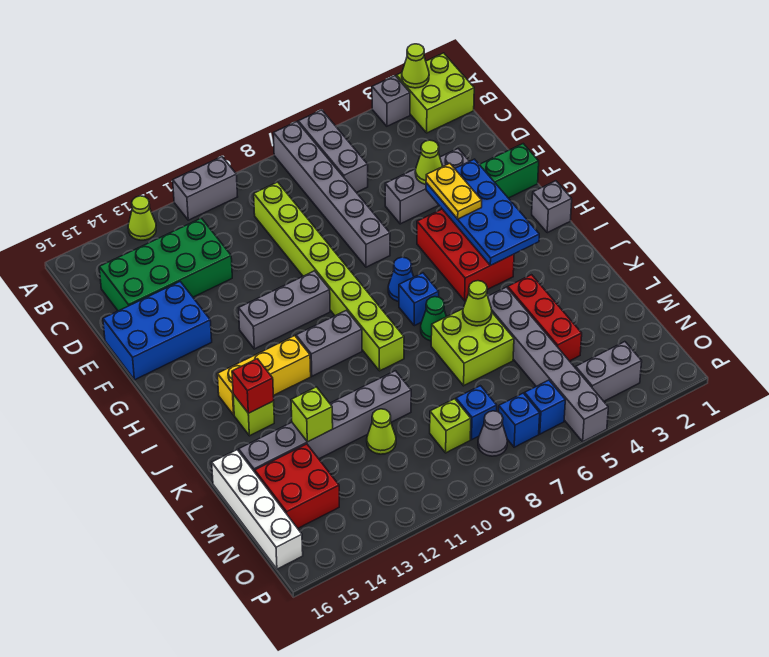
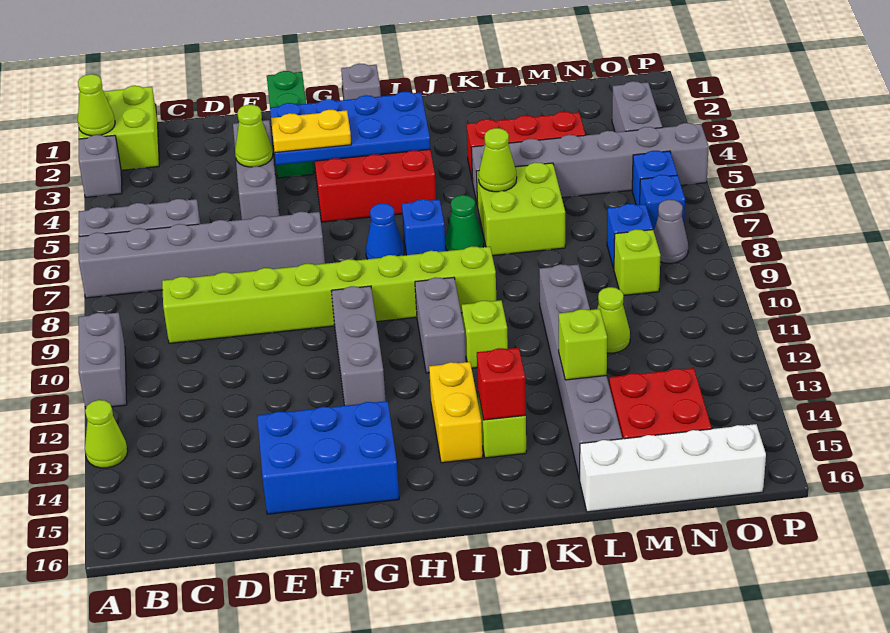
green brick C12:D15 level 1 -> none
blue brick E14:F16 level 1 -> blue brick E14:G15 level 1
yellow brick I12:I14 level 1 -> yellow brick I13:I14 level 1
none -> lime brick J11 level 1

